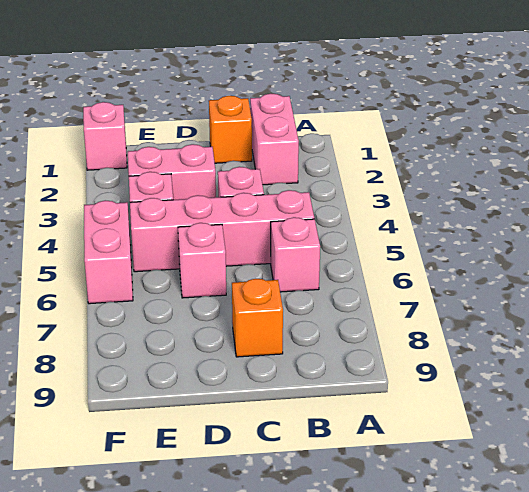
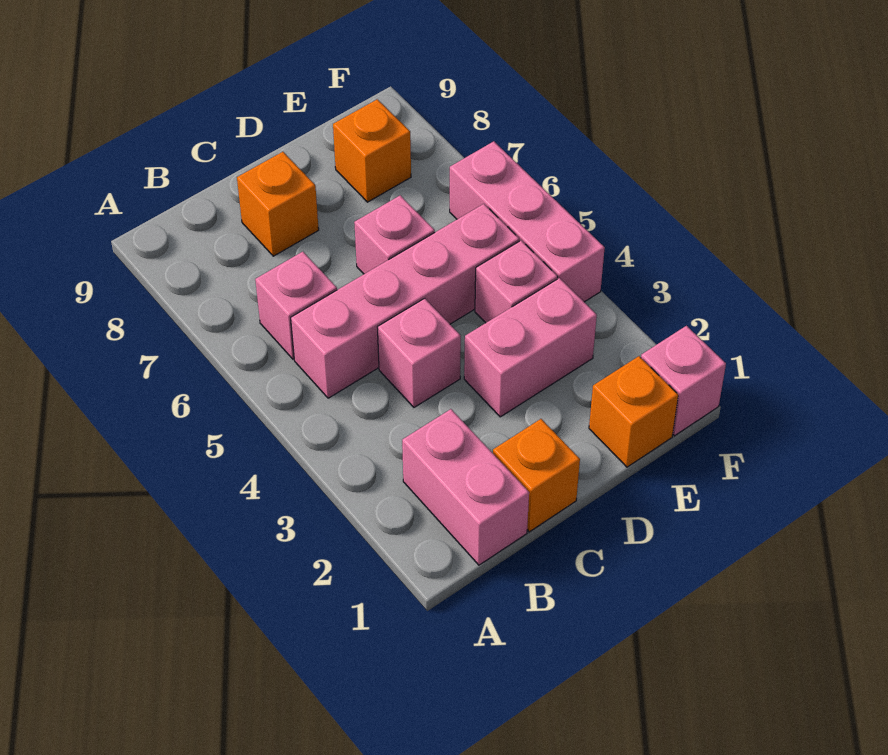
none -> orange brick E1 level 1
none -> orange brick E8 level 1
pink brick F5:F6 level 1 -> pink brick F4:F6 level 1

